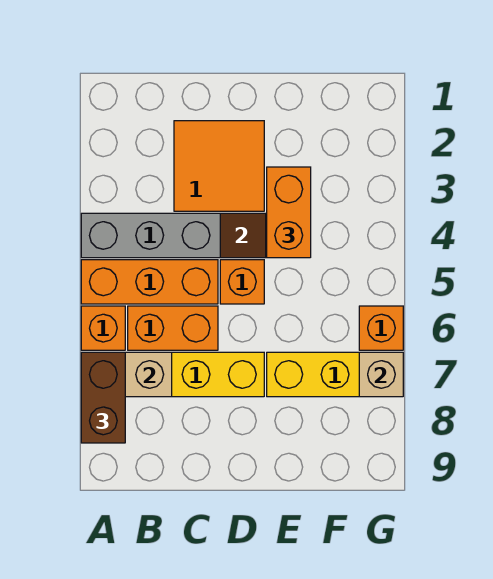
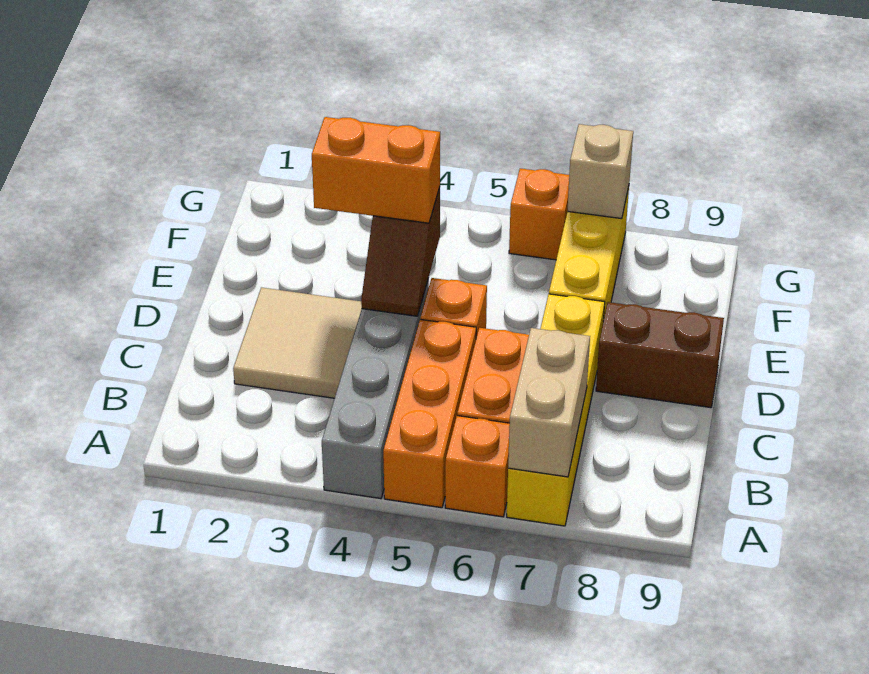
brown brick A7:A8 level 3 -> brown brick D8:D9 level 1
orange tile C2:D3 level 1 -> tan tile C2:D3 level 1

